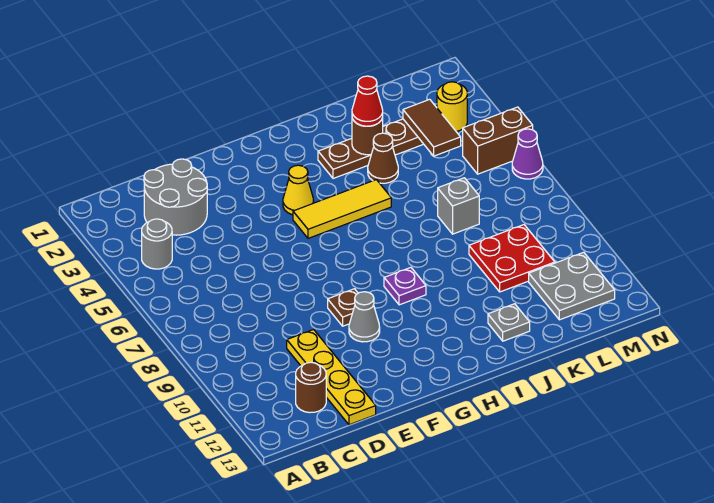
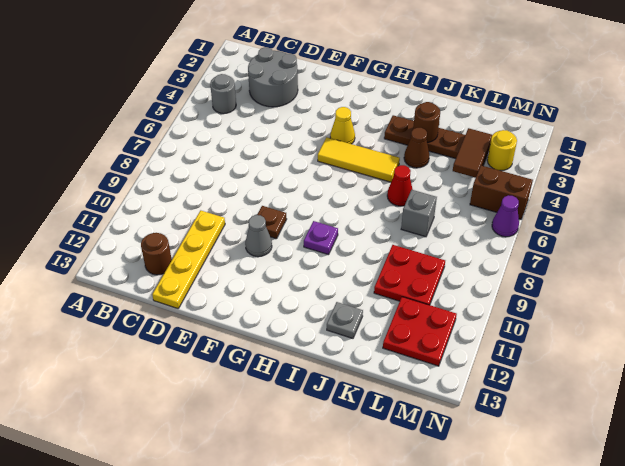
red cone J3 level 3 -> red cone J6 level 1
grey plate L11:M12 level 1 -> red plate L11:M12 level 1

